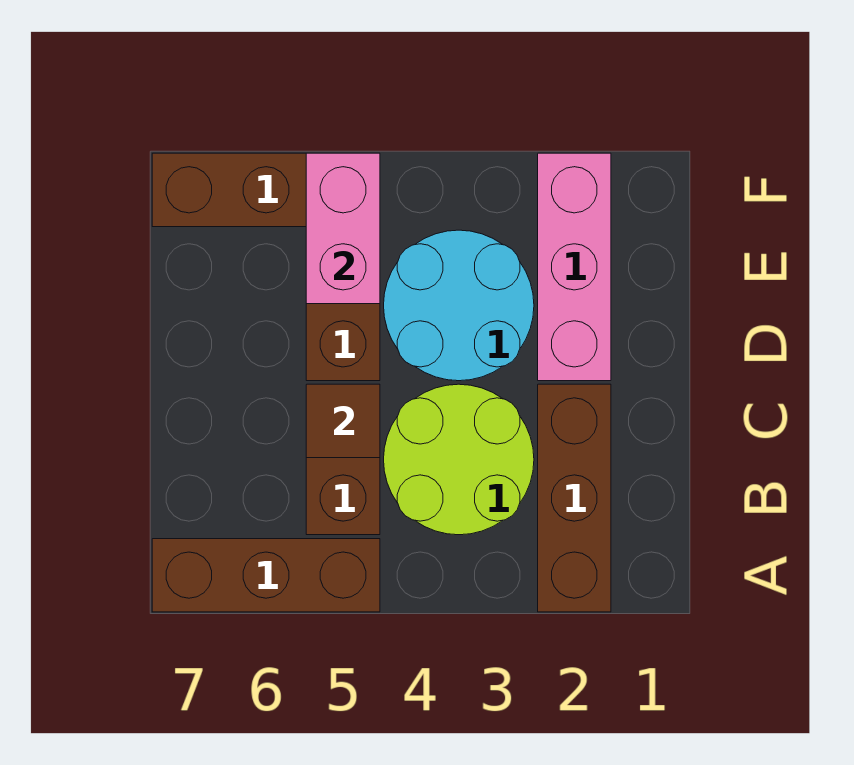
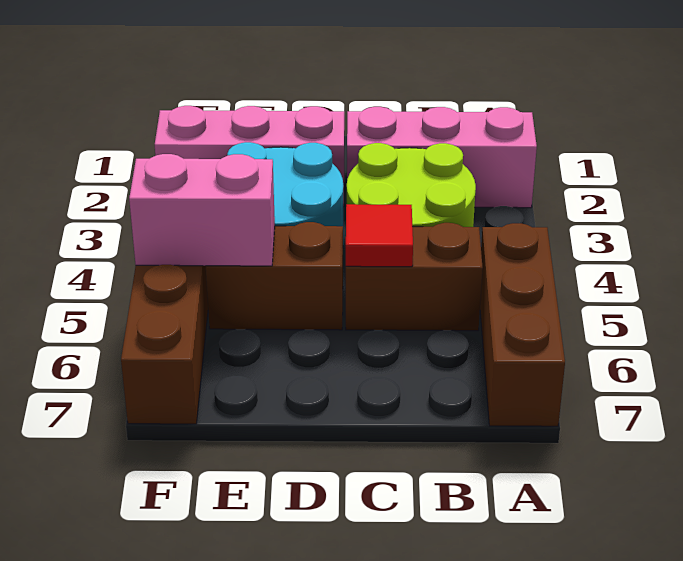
brown brick A2:C2 level 1 -> pink brick A2:C2 level 1
brown tile C5 level 2 -> red tile C5 level 2

